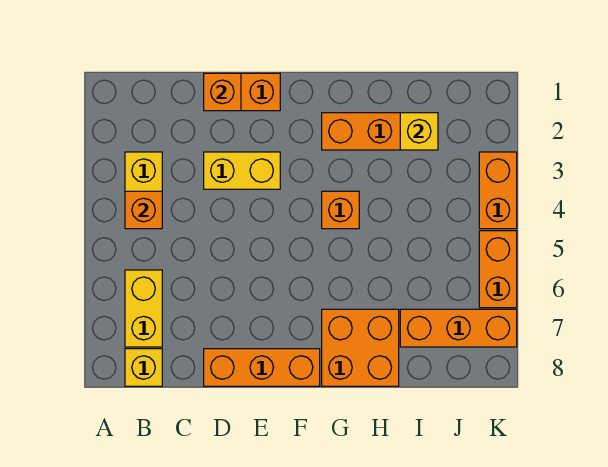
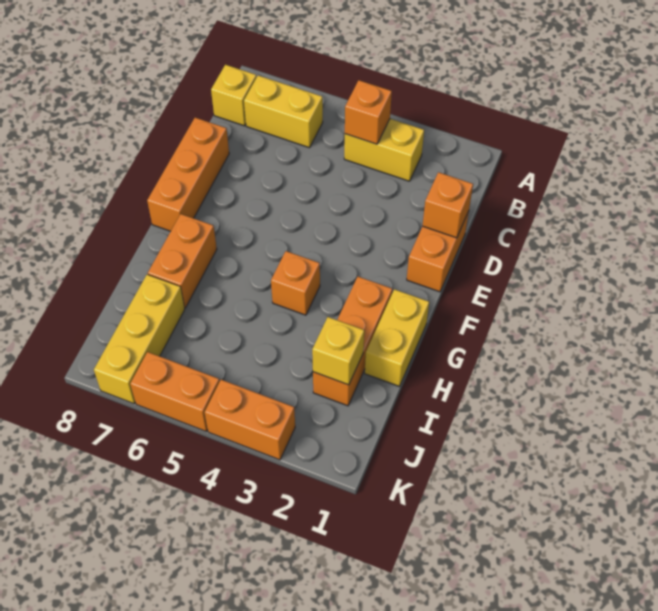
yellow brick D3:E3 level 1 -> yellow brick G1:H1 level 1
orange brick G7:H8 level 1 -> orange brick G7:H7 level 1
orange brick I7:K7 level 1 -> yellow brick I7:K7 level 1

